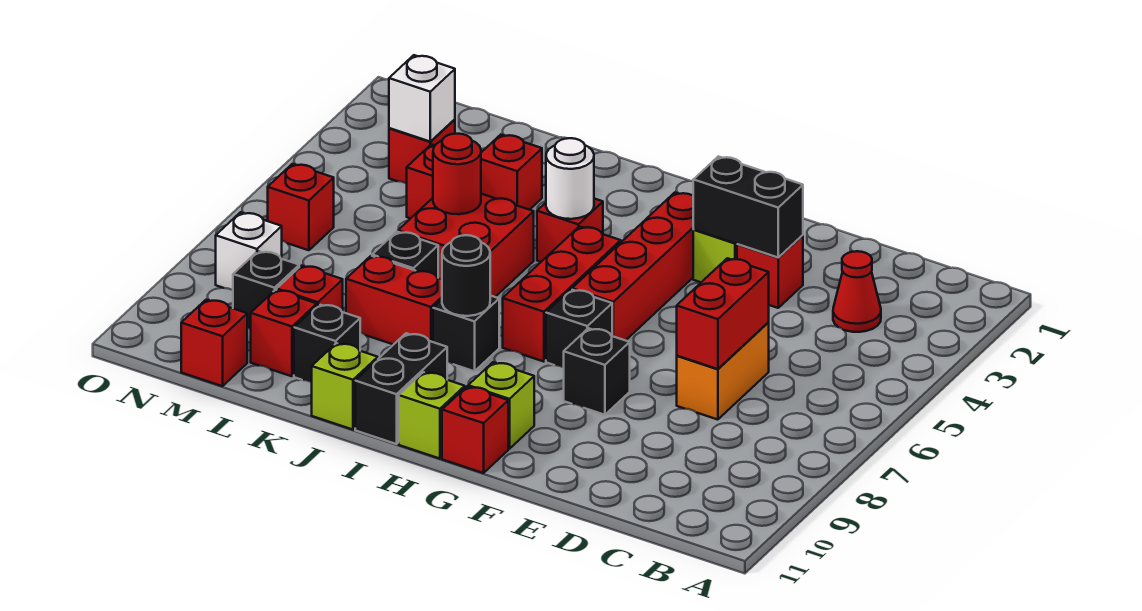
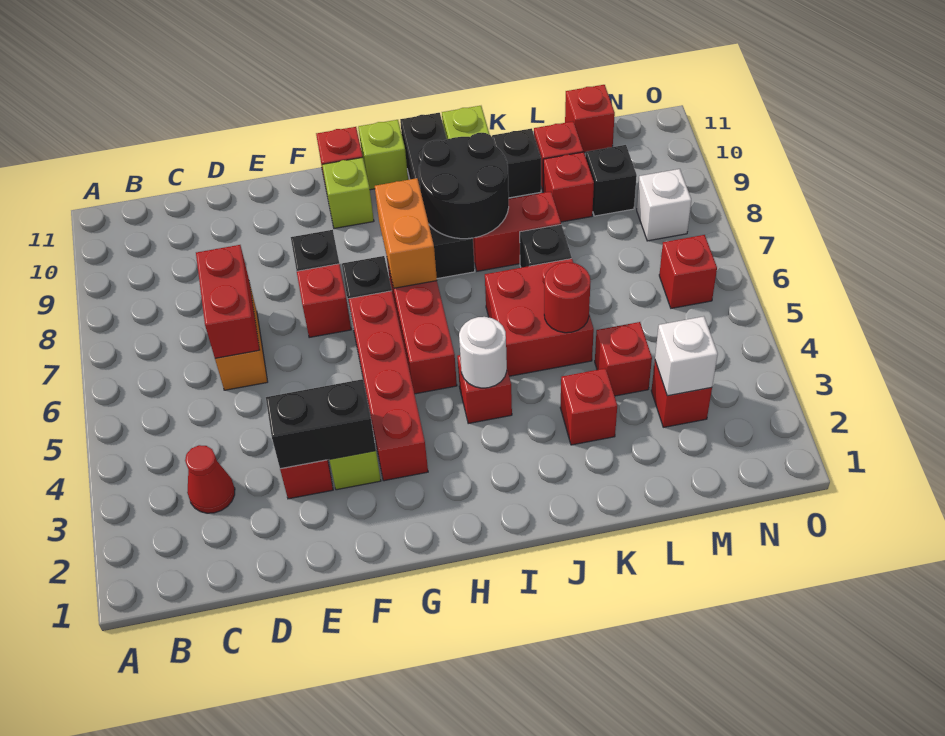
none -> red brick F7 level 1
none -> orange brick H7:H8 level 2
black round brick I8 level 2 -> black round brick I8:J9 level 2

